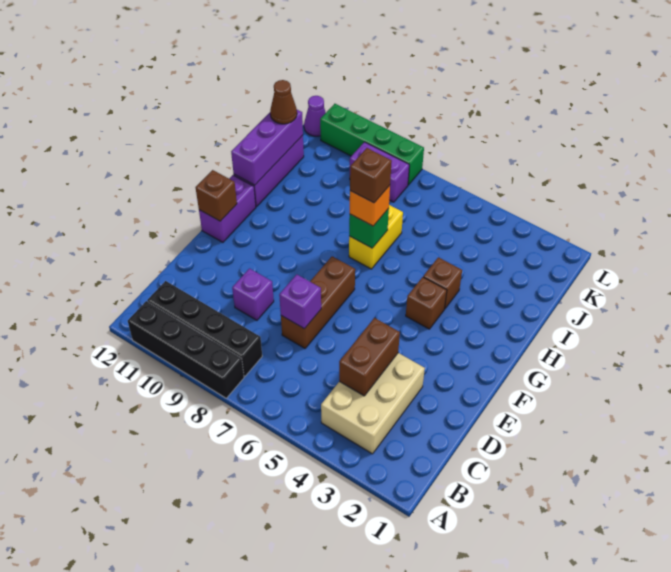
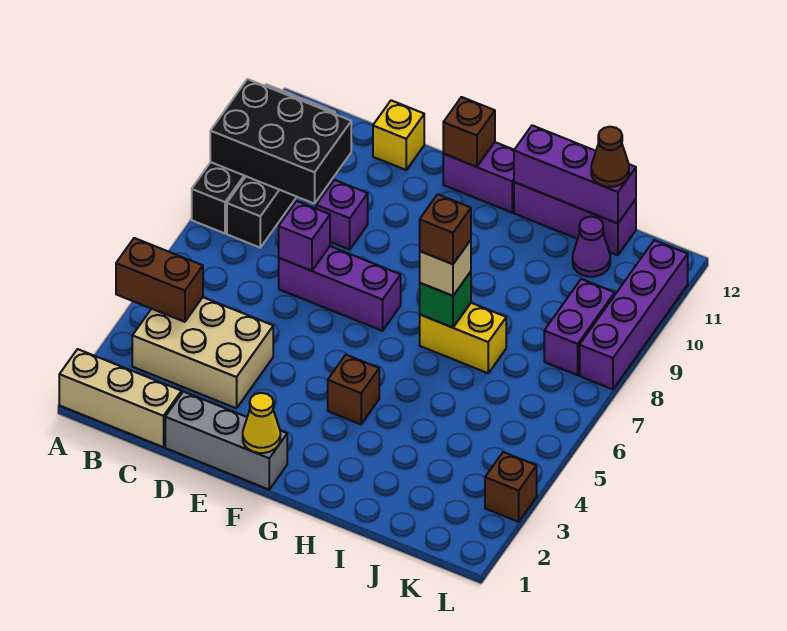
none -> tan brick A1:C1 level 1
none -> black brick A9:C10 level 2
brown brick C4:D4 level 2 -> brown brick A4:B4 level 2
none -> grey brick D1:F1 level 1
brown brick D7:F7 level 1 -> purple brick D7:F7 level 1
none -> yellow brick D12 level 1
none -> yellow cone F1 level 2
brown brick H4 level 1 -> brown brick L3 level 1
orange brick H7 level 3 -> tan brick H7 level 3
green brick L8:L11 level 1 -> purple brick L8:L11 level 1
purple cone L12 level 1 -> purple cone J11 level 1

